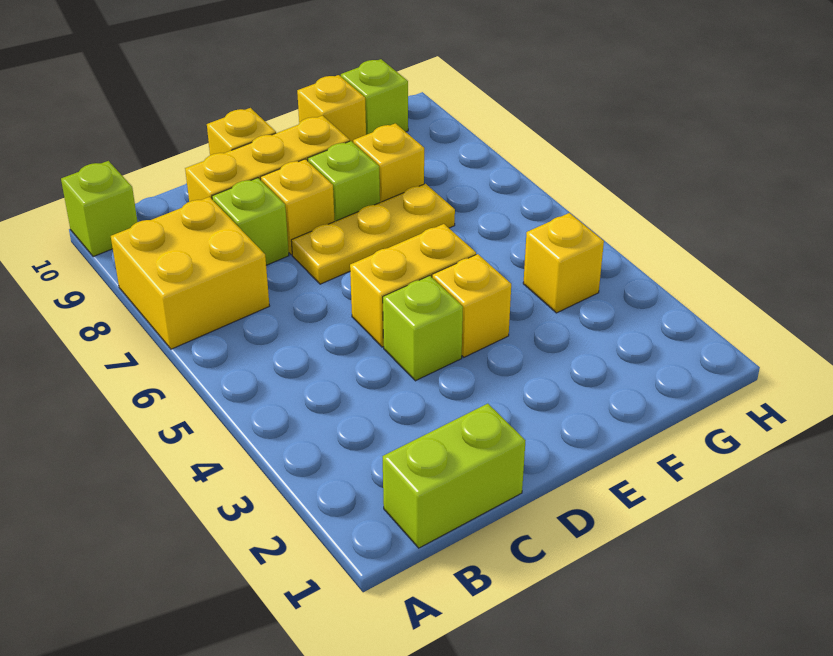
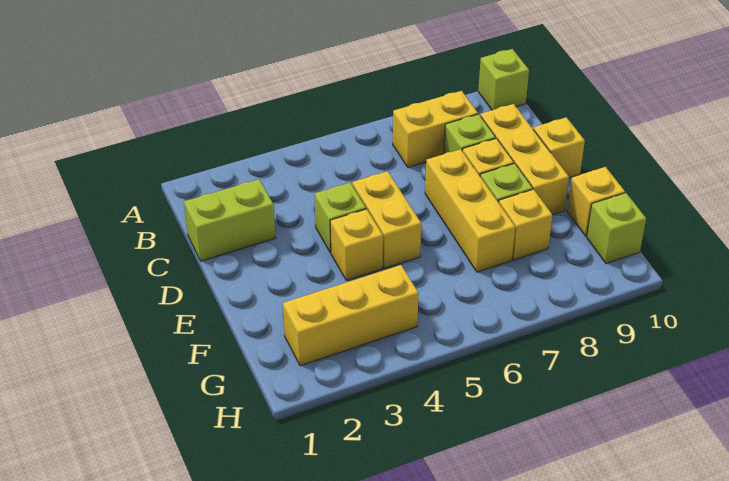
yellow brick A7:B8 level 1 -> yellow brick B7:B8 level 1
lime brick B1:C1 level 1 -> lime brick C1:C2 level 1
yellow plate D7:F7 level 1 -> yellow brick D7:F7 level 1
yellow brick G4 level 1 -> yellow brick G2:G4 level 1

